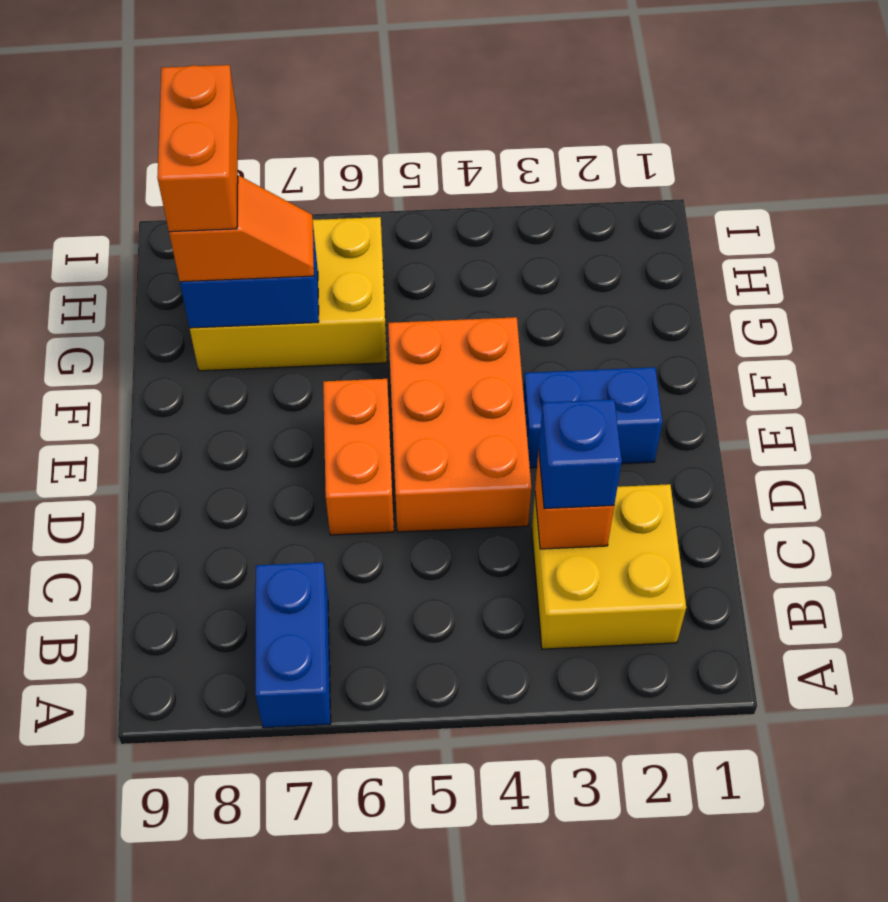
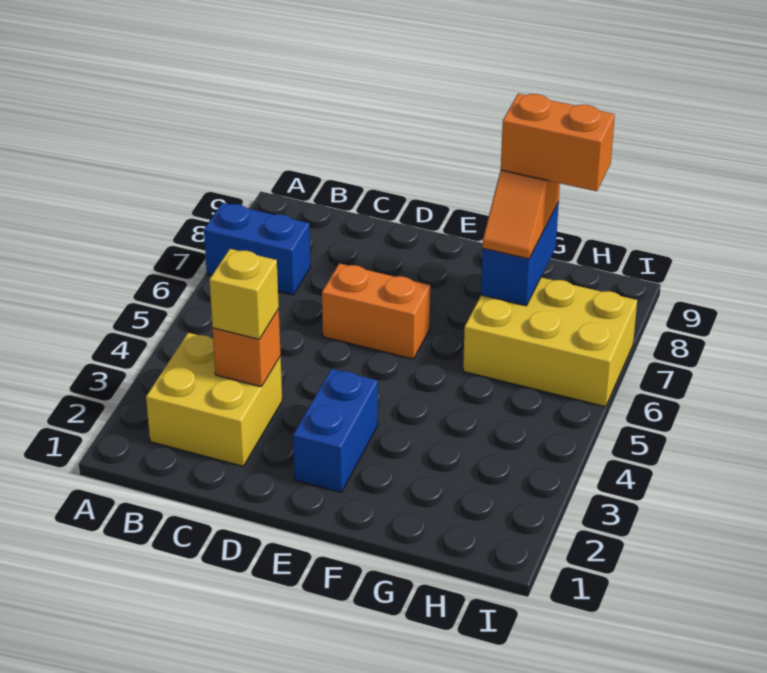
blue brick C3 level 3 -> yellow brick C3 level 3
orange brick D4:F5 level 1 -> none
yellow brick G6:H8 level 1 -> yellow brick G6:I7 level 1

